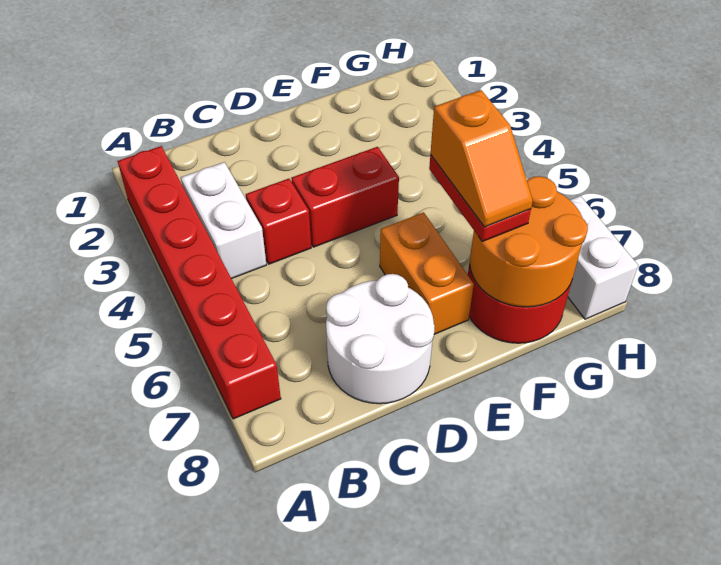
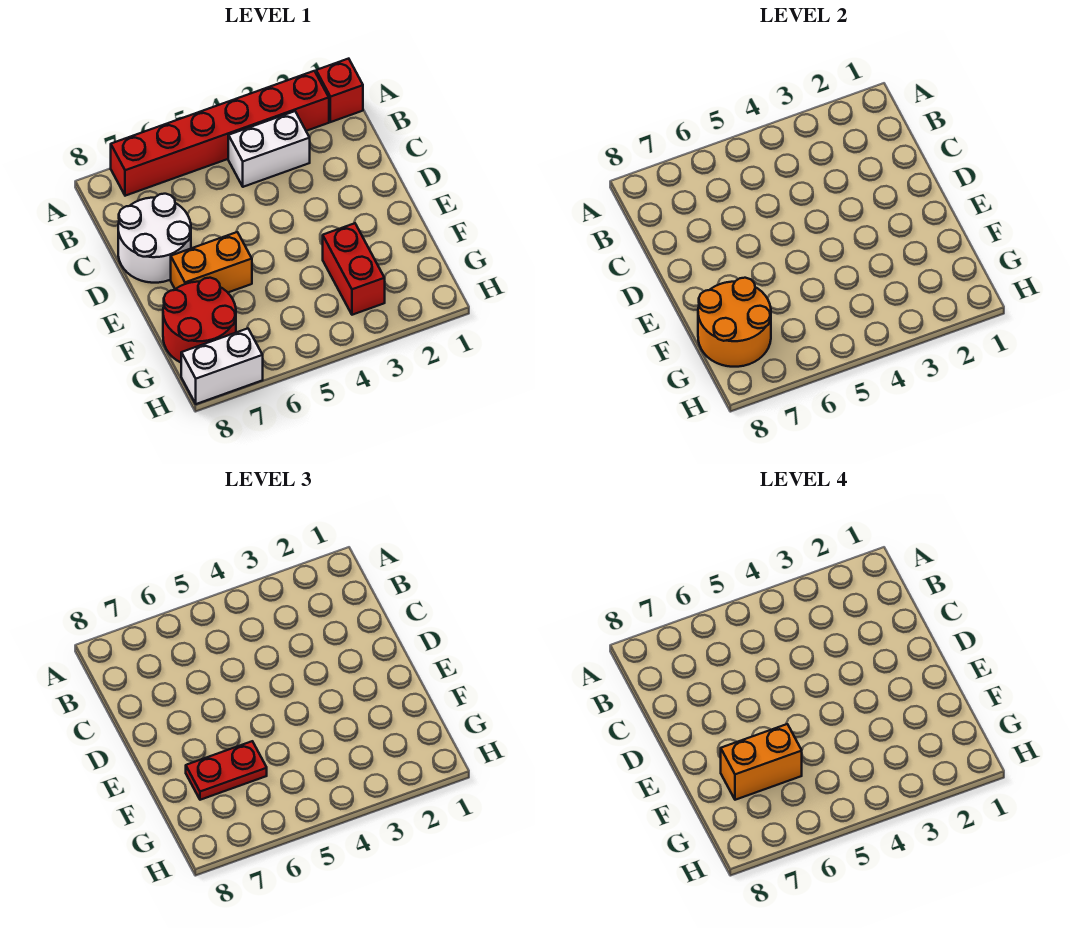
red brick C4 level 1 -> red brick A1 level 1
red brick D4:E4 level 1 -> red brick F3:G3 level 1
orange slope F6:F7 level 4 top 6 -> orange brick F6:F7 level 4

